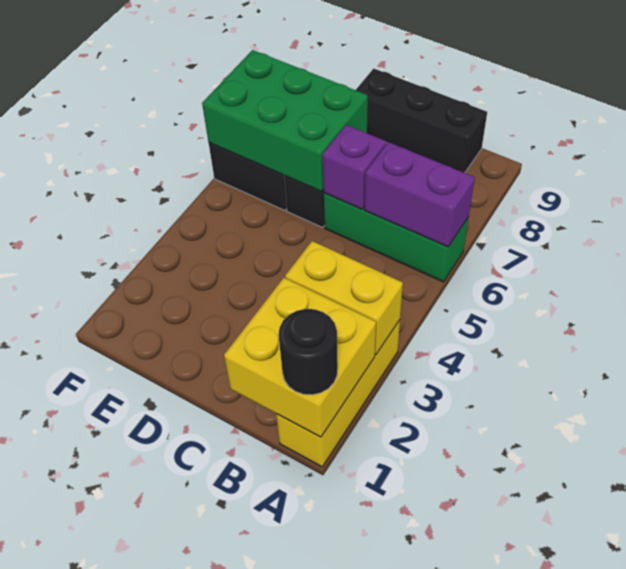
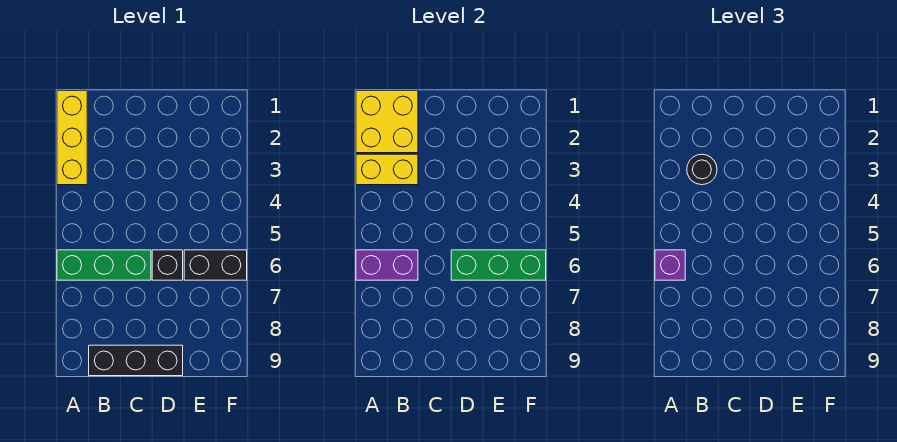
black round brick A1 level 3 -> black round brick B3 level 3
purple brick C6 level 2 -> purple brick A6 level 3
green brick D6:F7 level 2 -> green brick D6:F6 level 2

